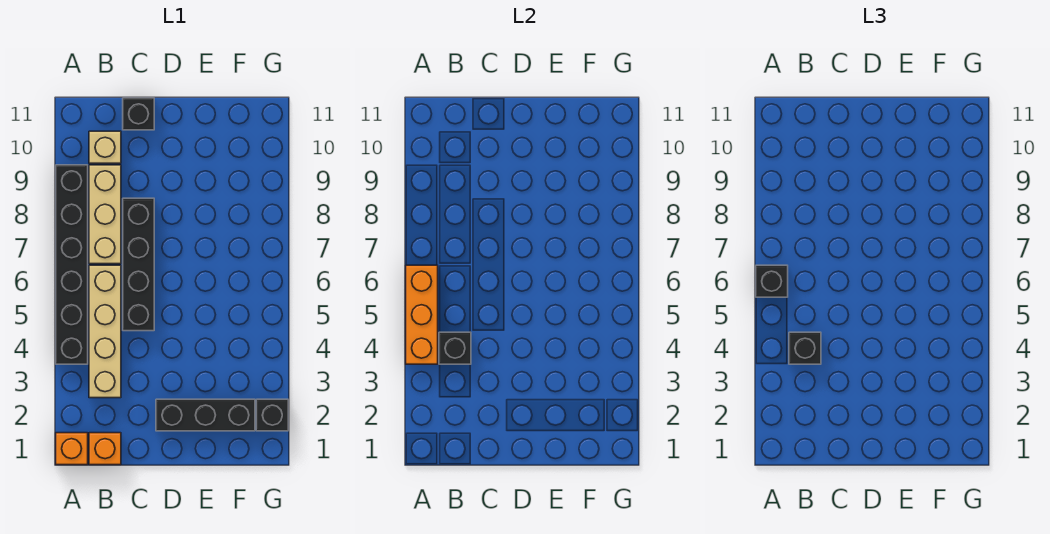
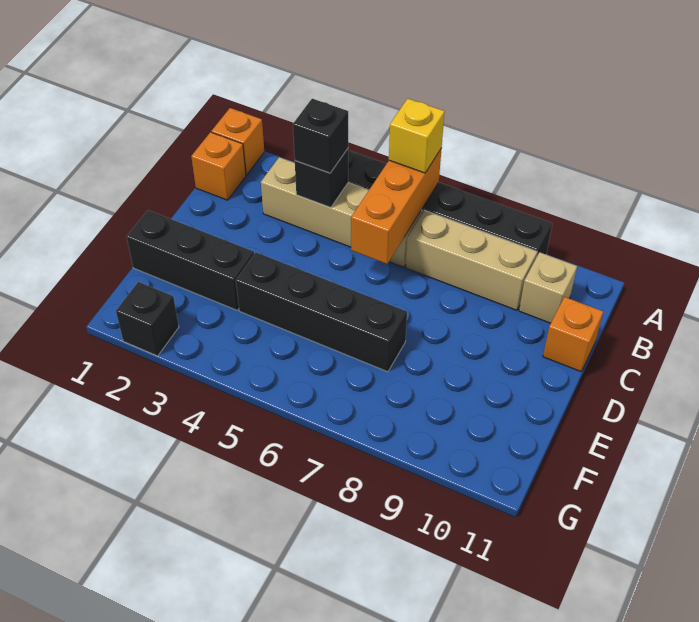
orange brick A4:A6 level 2 -> orange brick A6:C6 level 2
black brick A6 level 3 -> yellow brick A6 level 3
black brick C5:C8 level 1 -> black brick E4:E7 level 1
black brick C11 level 1 -> orange brick C11 level 1
black brick D2:F2 level 1 -> black brick E1:E3 level 1

